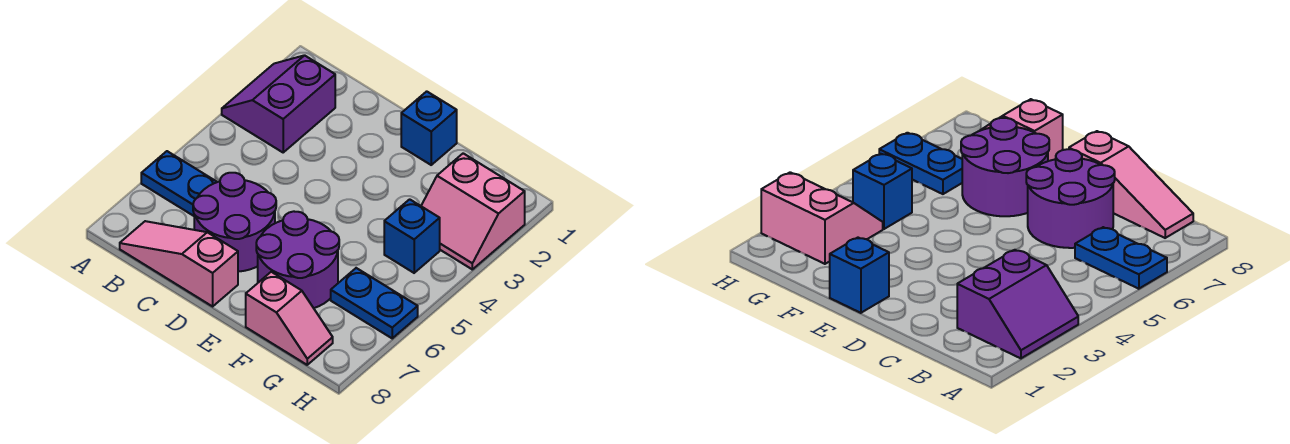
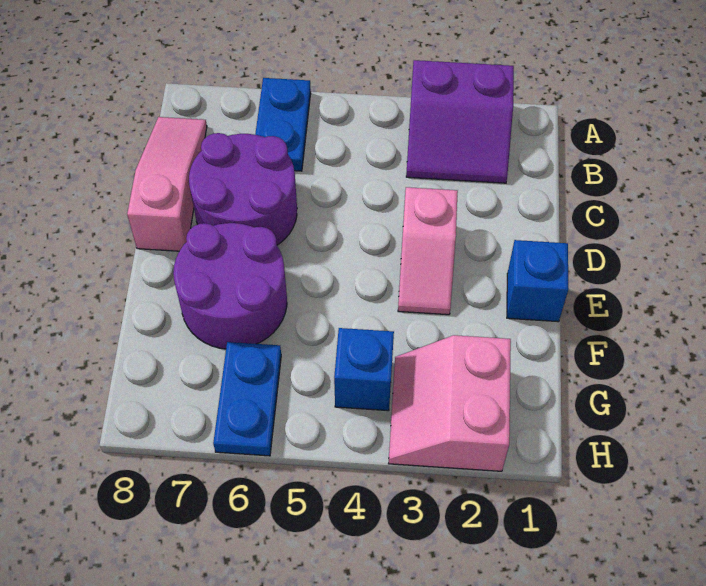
purple slope A2:B3 level 1 top B -> purple slope A2:B3 level 1 top A
pink slope F8:G8 level 1 top F -> pink slope D3:E3 level 1 top D

